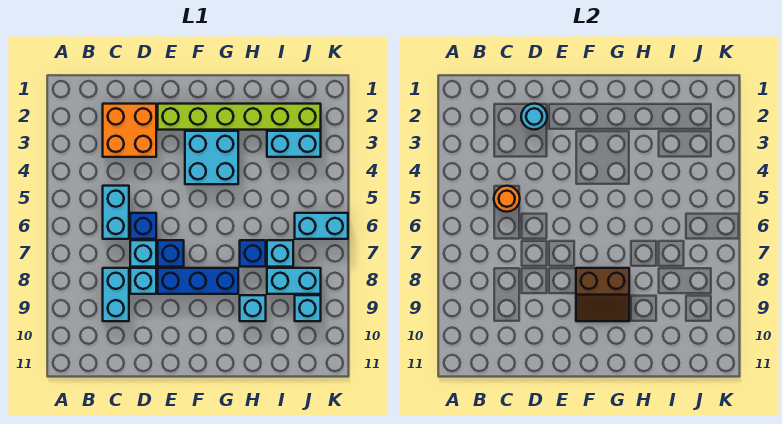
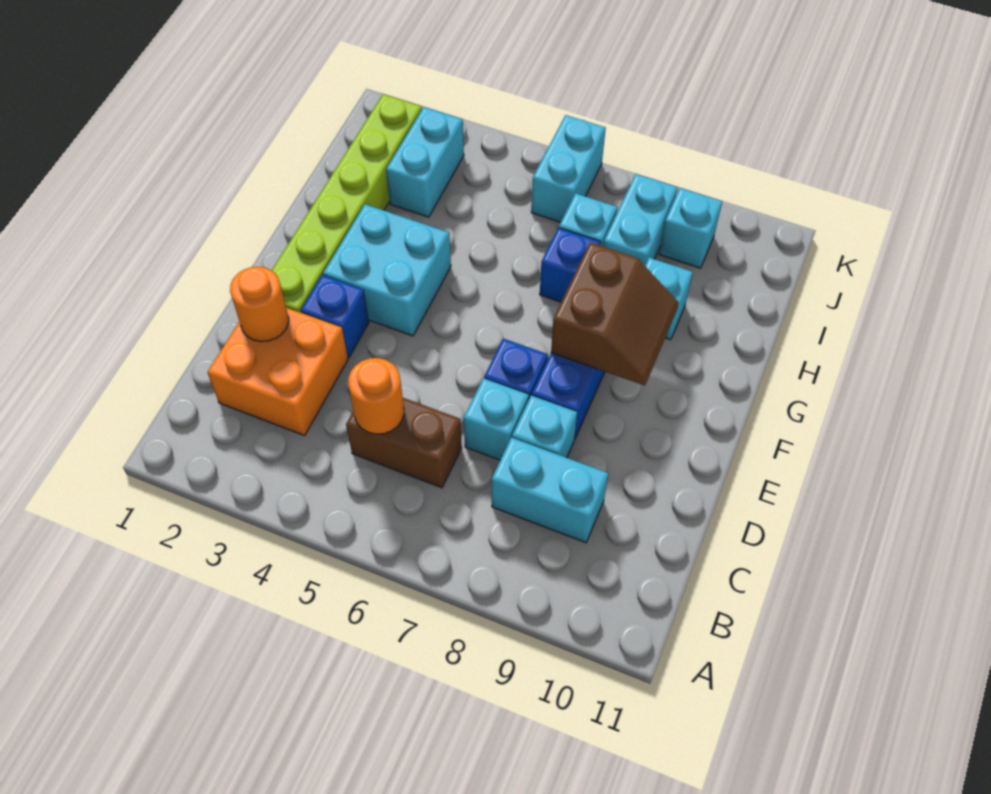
cyan brick C5:C6 level 1 -> brown brick C5:C6 level 1
cyan round brick D2 level 2 -> orange round brick D2 level 2
blue brick D6 level 1 -> blue brick E3 level 1

